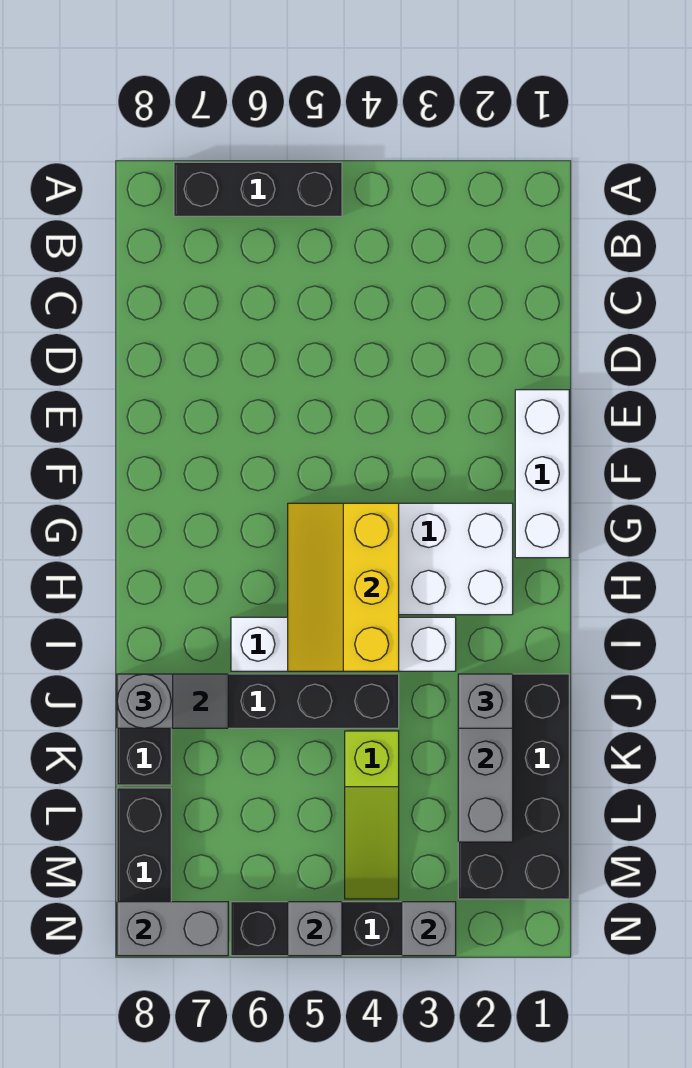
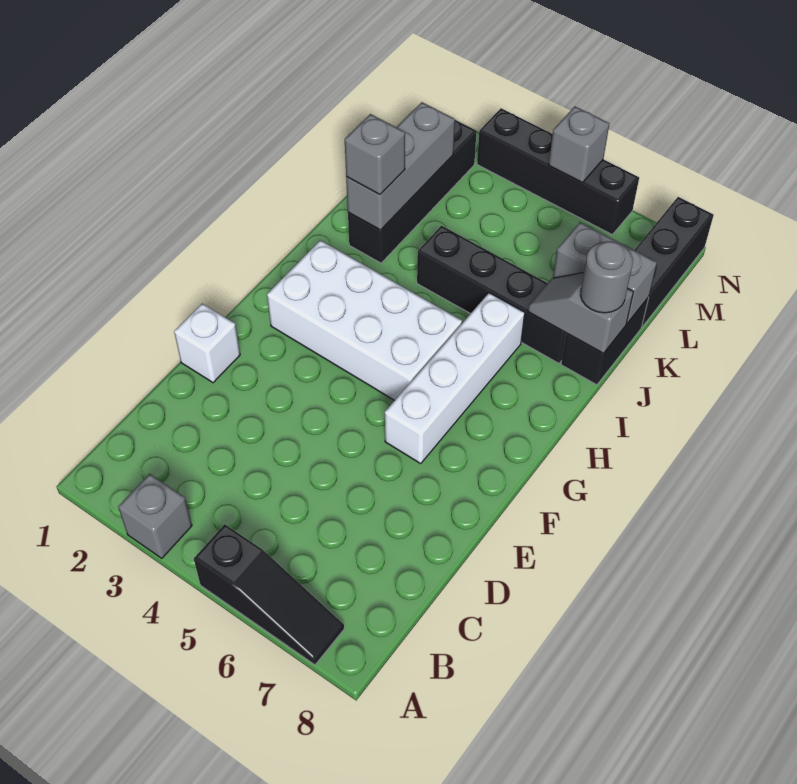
black brick A5:A7 level 1 -> black slope A5:A7 level 1 top 5
white brick E1:G1 level 1 -> white brick E1 level 1
yellow slope G4:I5 level 2 top 4 -> none
white brick I3:I6 level 1 -> white brick F6:I6 level 1
black brick J1:M2 level 1 -> black brick J2:M2 level 1
lime slope K4:M4 level 1 top K -> none
grey brick N3 level 2 -> grey brick A3 level 1
grey brick N7:N8 level 2 -> grey brick K7:K8 level 2

